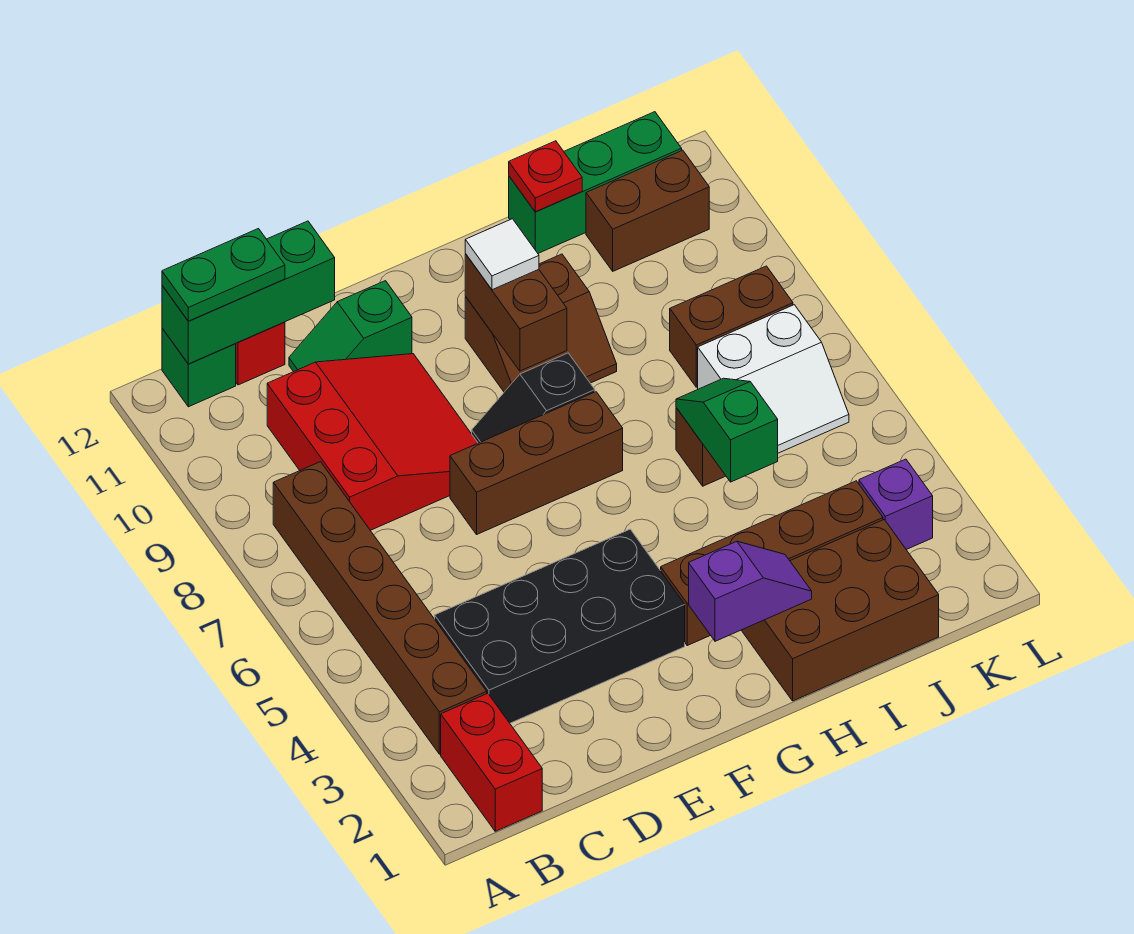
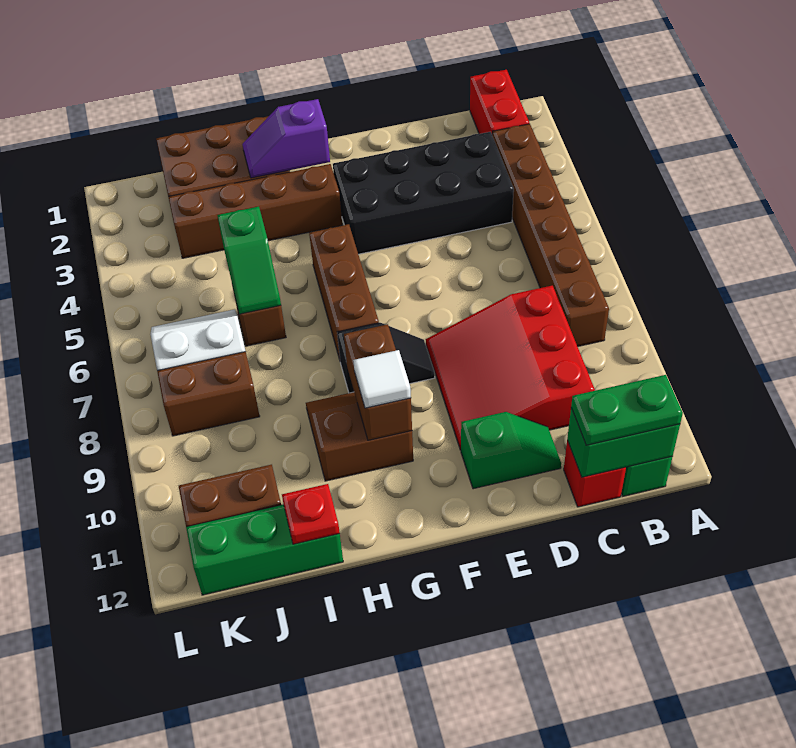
green brick B12:D12 level 2 -> green brick B12:C12 level 2
brown brick E7:G7 level 1 -> brown brick G5:G7 level 1
purple brick K3 level 1 -> none

